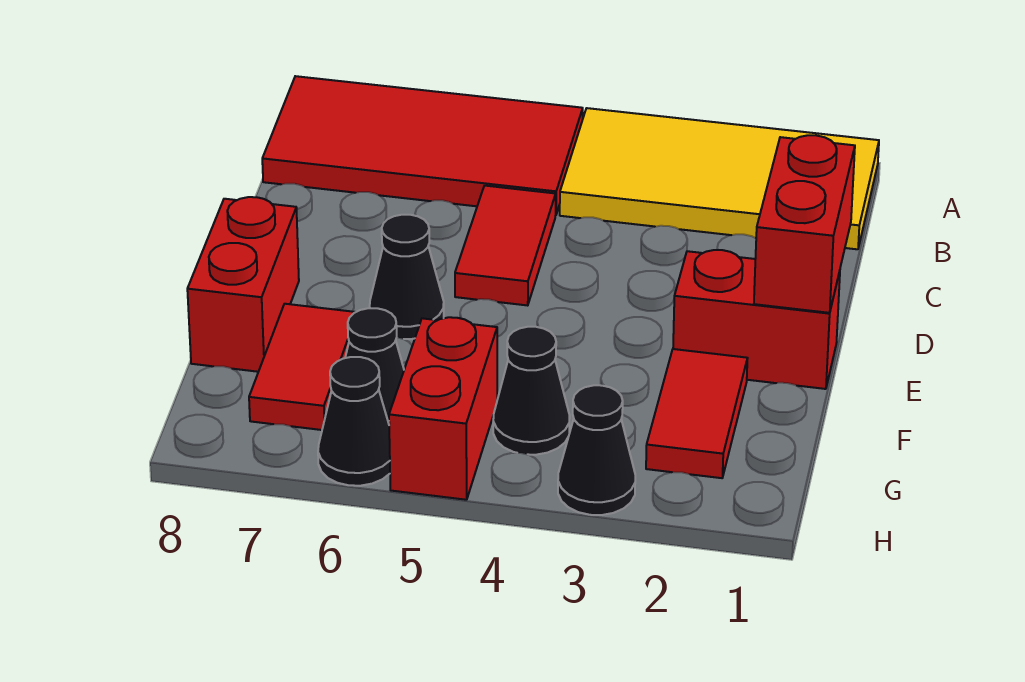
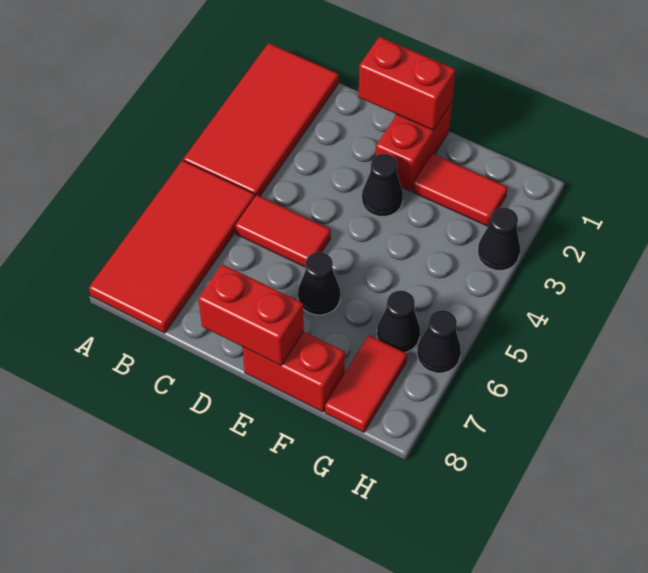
yellow tile A1:B4 level 1 -> red tile A1:B4 level 1
red tile F7:G7 level 1 -> red tile G7:G8 level 1
black cone G4 level 1 -> black cone E3 level 1
red brick G5:H5 level 1 -> red brick D8:E8 level 2

